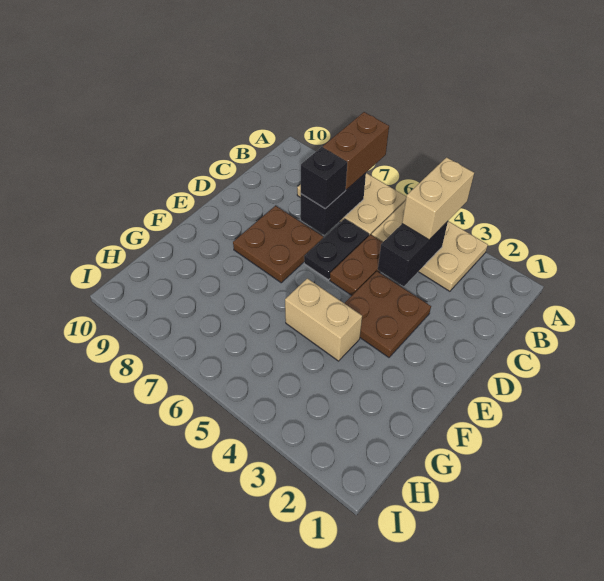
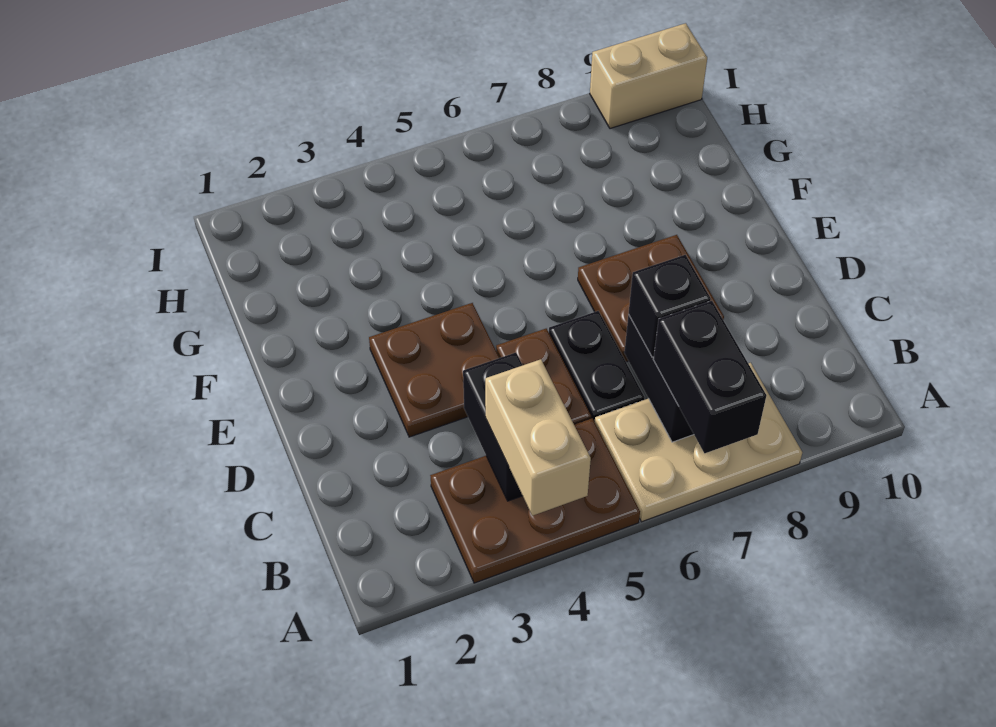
tan plate A3:B5 level 1 -> brown plate A3:B5 level 1
brown brick A7:B7 level 3 -> black brick A7:B7 level 3
tan brick F4:F5 level 1 -> tan brick I9:I10 level 1

